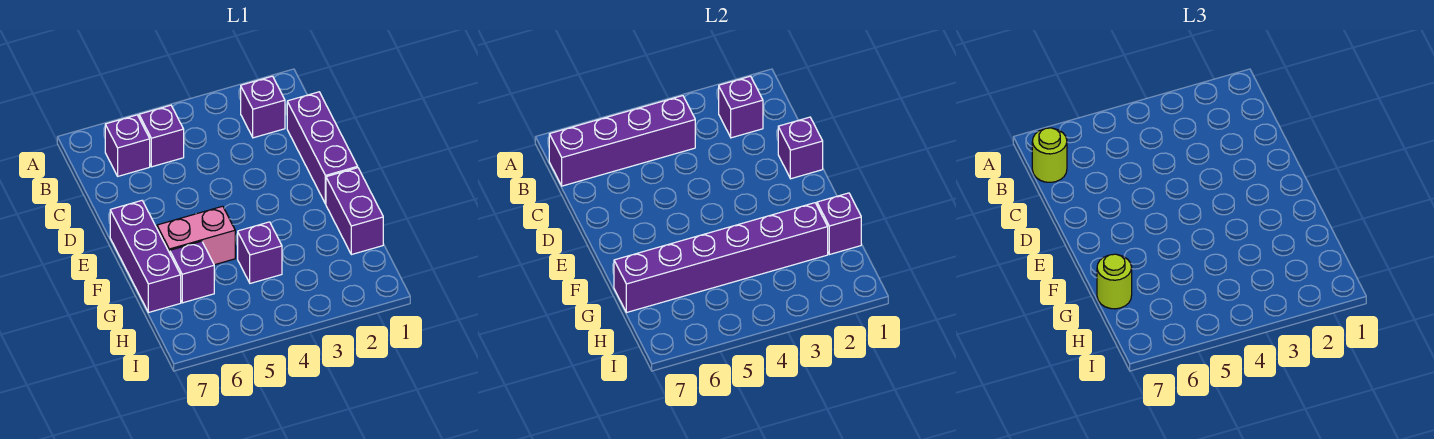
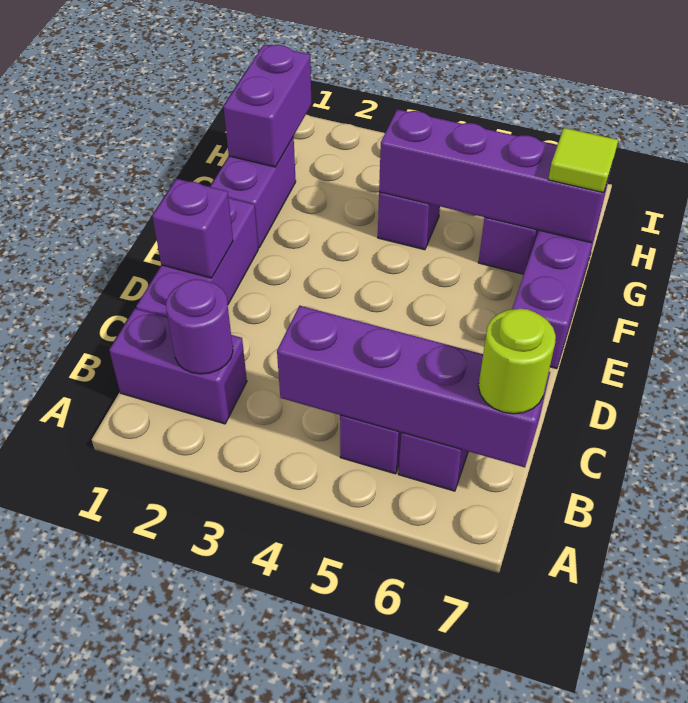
purple brick B2 level 1 -> purple brick B1:B2 level 1
purple brick B2 level 2 -> purple round brick B2 level 2
pink brick F5:F6 level 1 -> none
purple brick G1 level 2 -> purple brick G1:H1 level 2
purple brick G2:G7 level 2 -> purple brick G4:G7 level 2
lime round brick G7 level 3 -> lime tile G7 level 3

